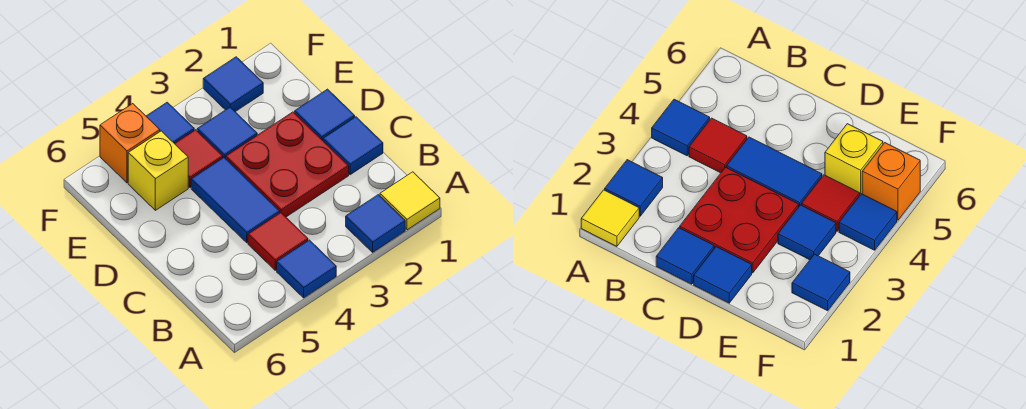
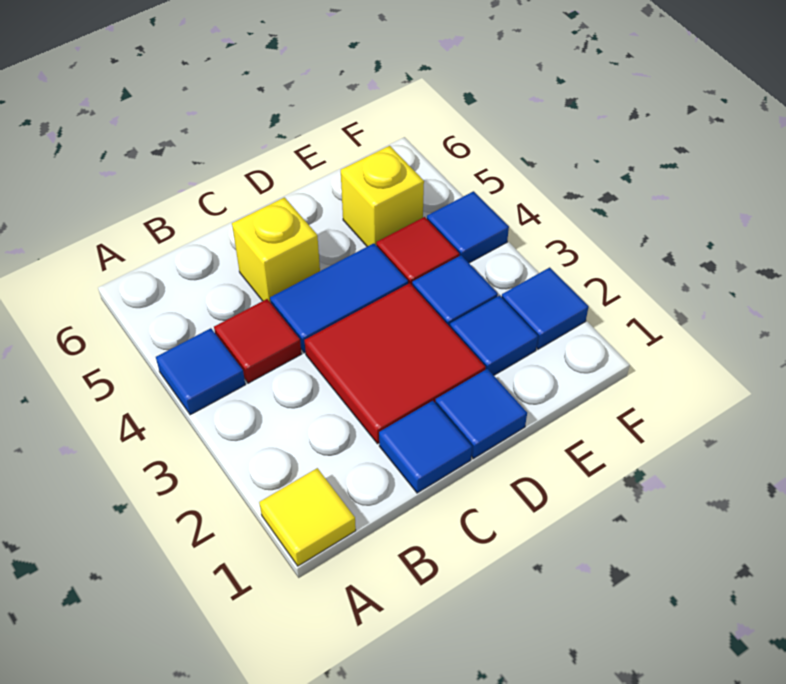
blue tile A2 level 1 -> blue tile E2 level 1
red plate C2:D3 level 1 -> red tile C2:D3 level 1
none -> yellow brick C5 level 1
orange brick F5 level 1 -> none

